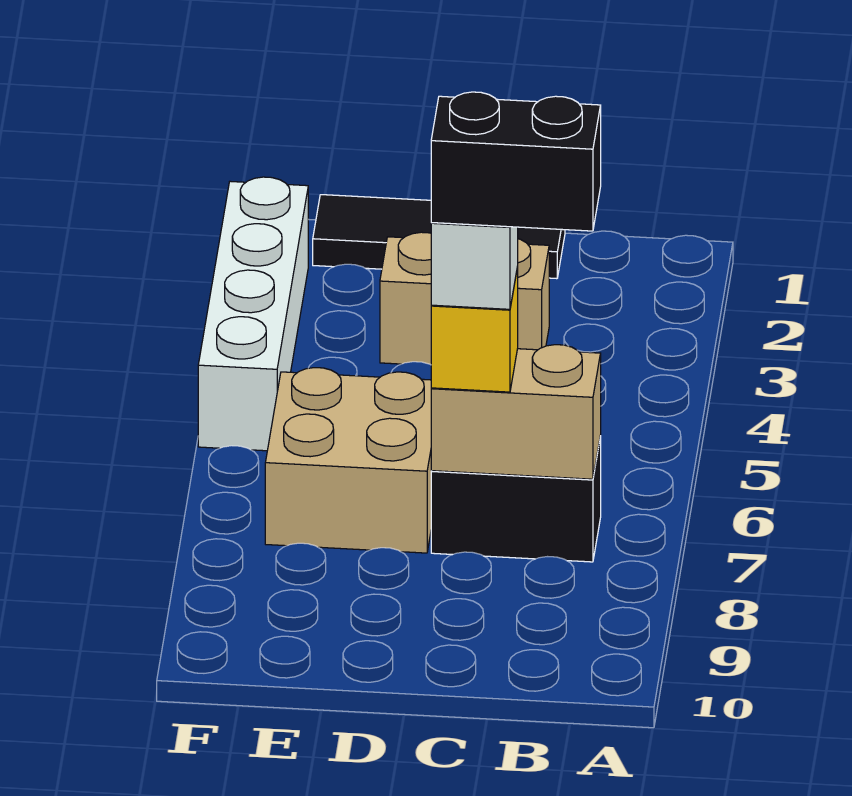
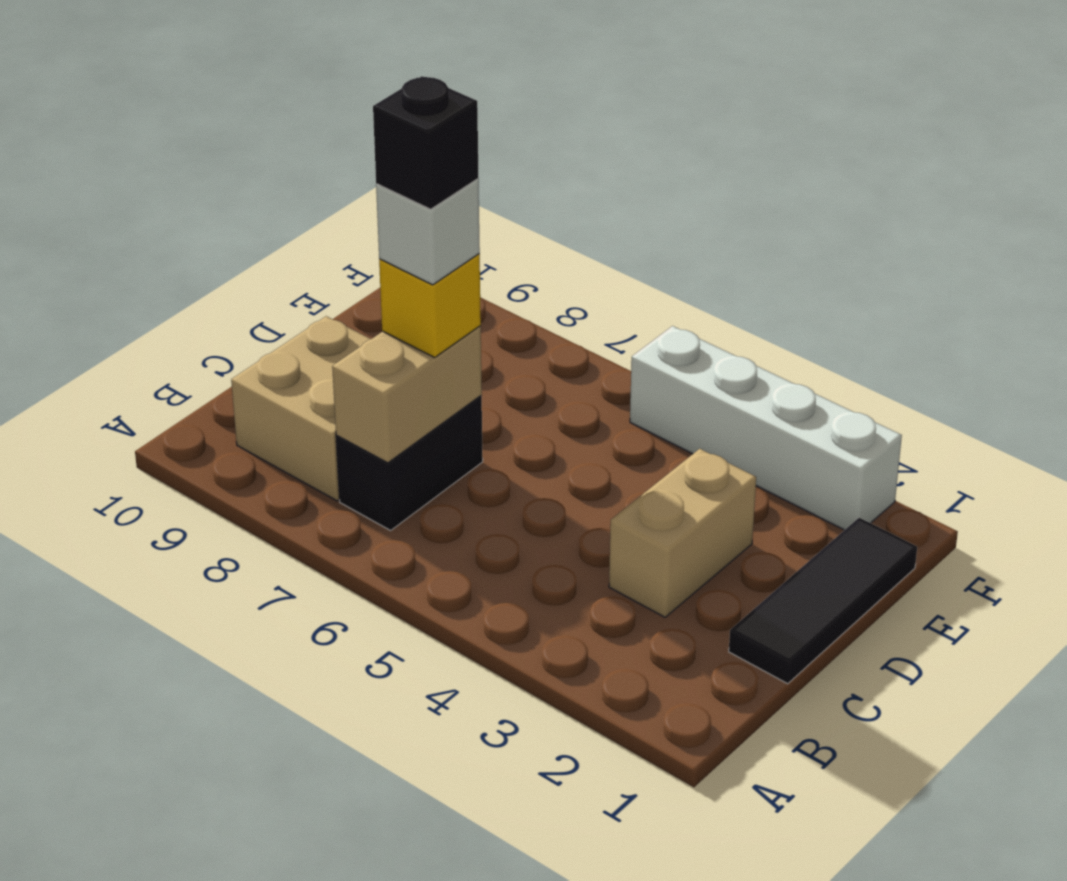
black brick B7:C7 level 5 -> black brick C7 level 5
tan brick D6:E7 level 1 -> tan brick B8:C9 level 1

